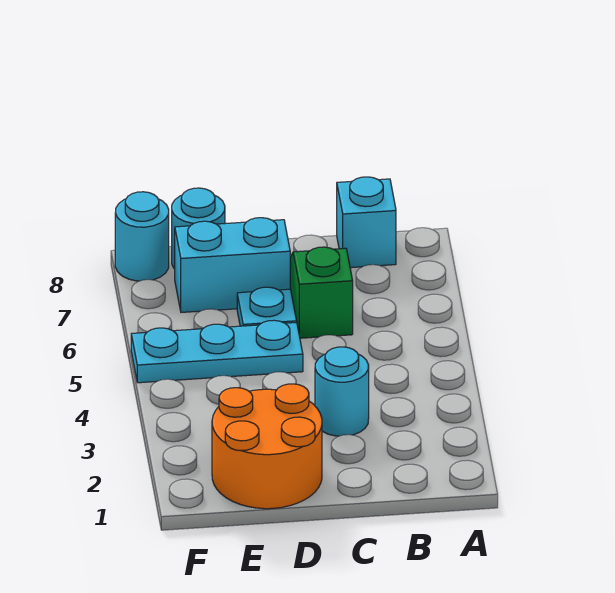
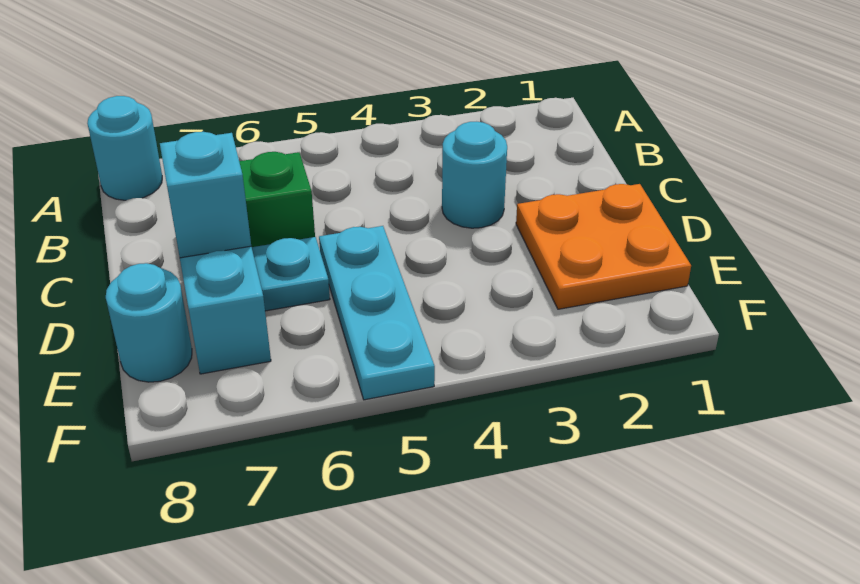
cyan brick B8 level 1 -> cyan brick D7 level 2
orange round brick D1:E2 level 1 -> orange plate D1:E2 level 1
cyan round brick F8 level 1 -> cyan round brick A8 level 1

